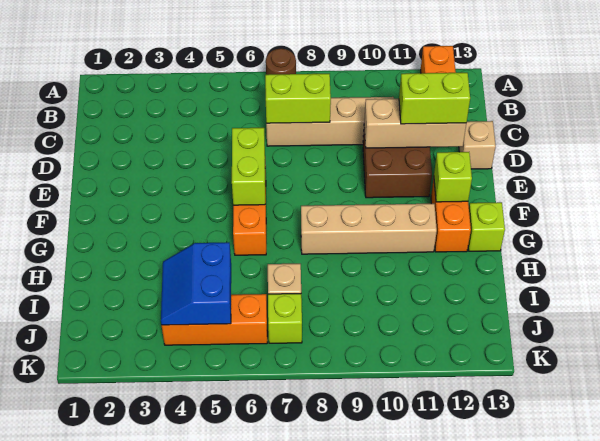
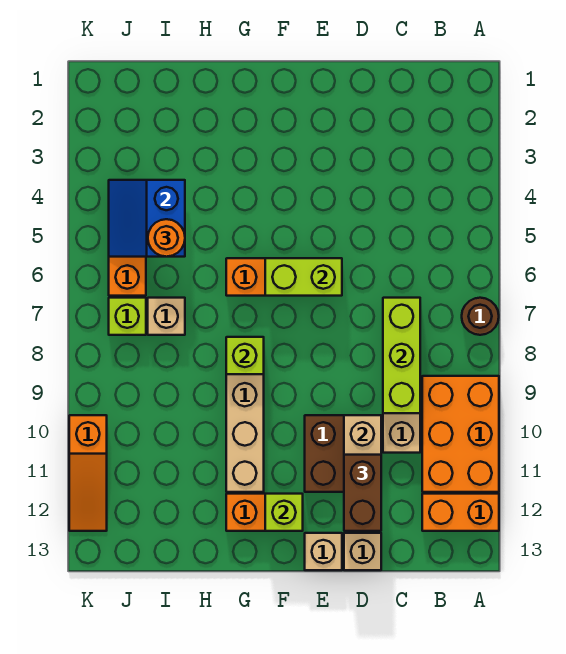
none -> orange brick A9:B11 level 1
lime brick C7:C8 level 2 -> lime brick C7:C9 level 2
lime brick D11:D12 level 3 -> brown brick D11:D12 level 3
none -> tan brick E13 level 1
lime brick G13 level 1 -> lime brick G8 level 2
blue slope I4:J5 level 2 top 5 -> blue slope I4:J5 level 2 top I
none -> orange round brick I5 level 3
none -> orange slope K10:K12 level 1 top 10

